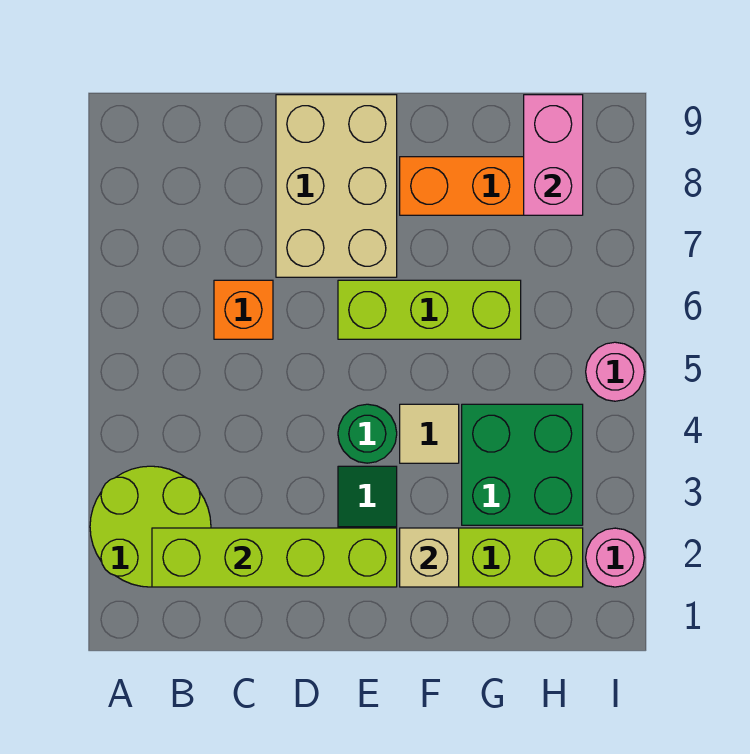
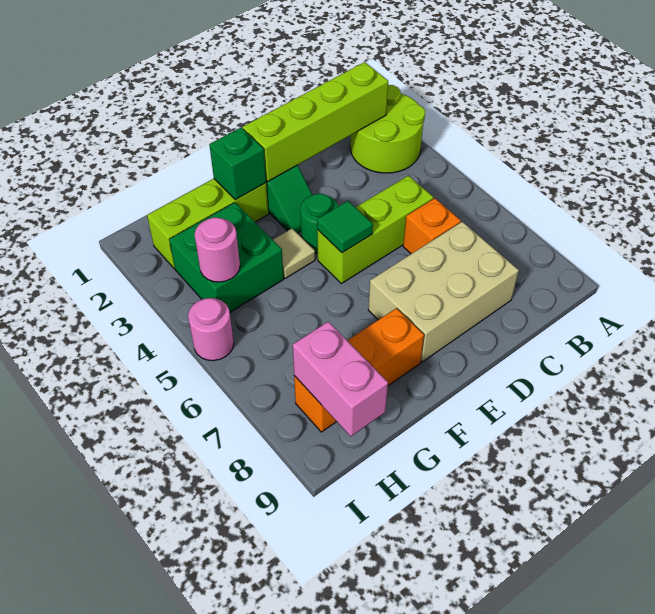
tan brick D7:E9 level 1 -> tan brick C7:E8 level 1
none -> green tile E5 level 2
lime brick E6:G6 level 1 -> lime brick C5:E5 level 1
tan brick F2 level 2 -> green brick F2 level 2
pink round brick I2 level 1 -> pink round brick H4 level 2

